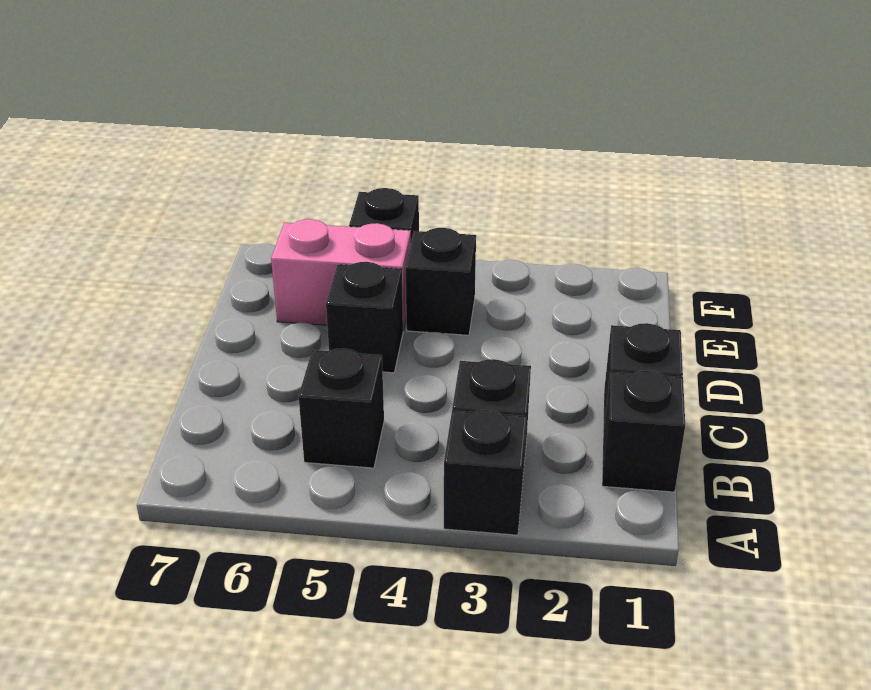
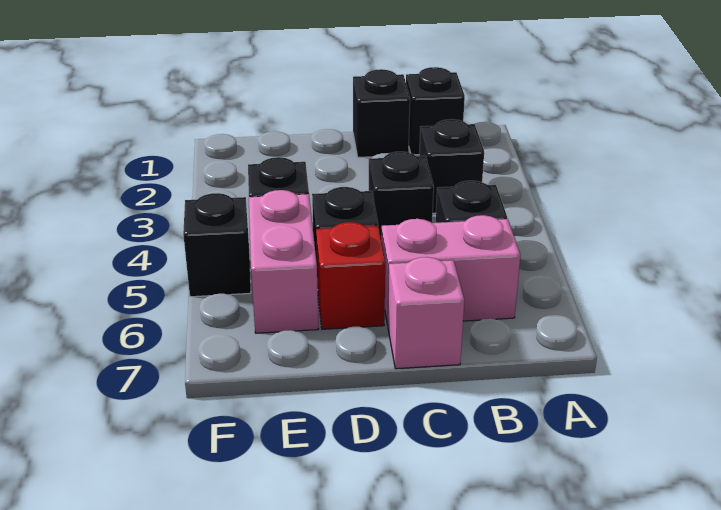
black brick A3 level 1 -> black brick C4 level 1
none -> pink brick B6:C6 level 1
none -> pink brick C7 level 1
none -> red brick D6 level 1

